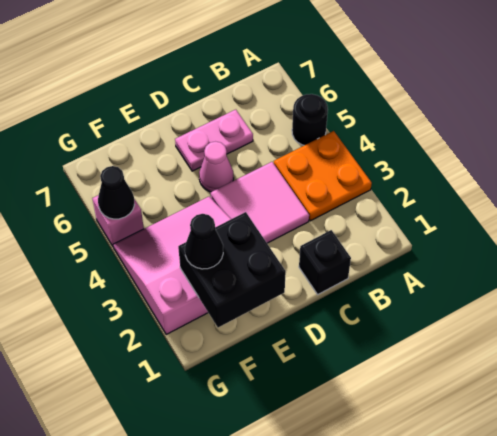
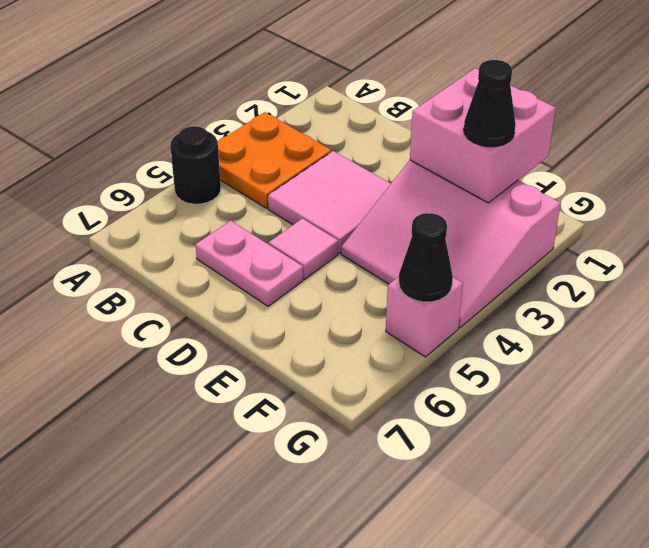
black brick C1 level 1 -> none
pink cone D5 level 1 -> pink tile D5 level 1
black brick E1:F2 level 2 -> pink brick E1:F2 level 2

